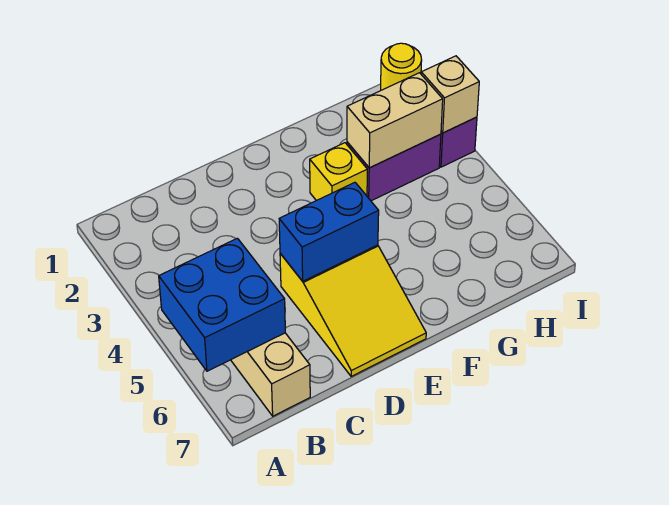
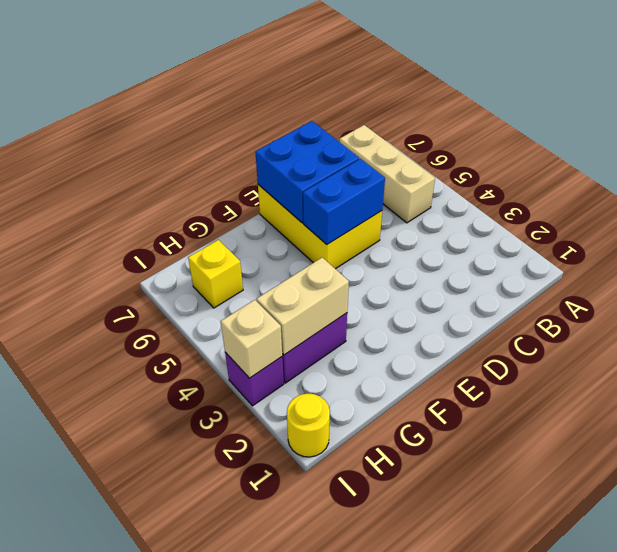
blue brick A5:B6 level 2 -> blue brick D6:E7 level 2
yellow slope D5:E7 level 1 top 5 -> yellow brick D5:E7 level 1
yellow brick F3 level 1 -> yellow brick H6 level 1

